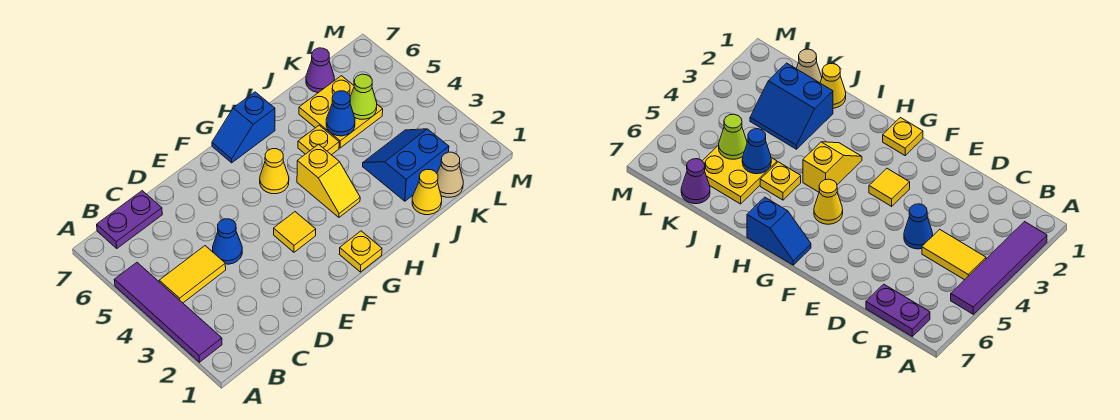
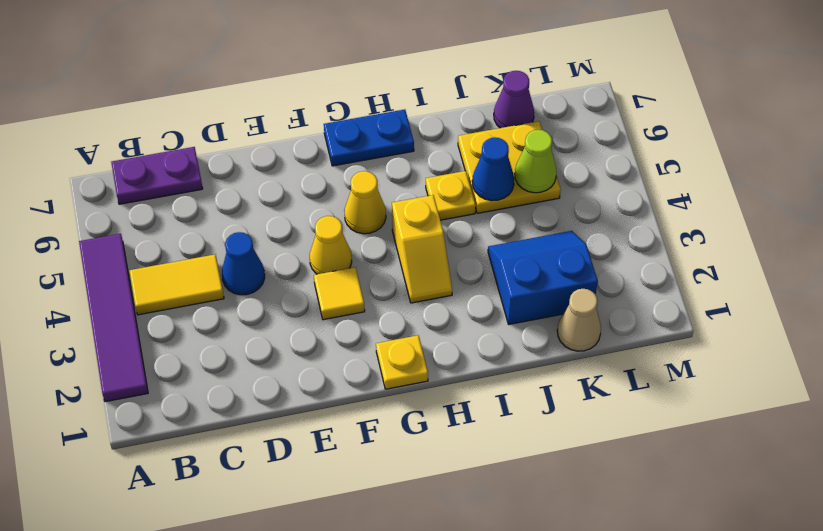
blue slope G7:H7 level 1 top H -> blue plate G7:H7 level 1
yellow cone J1 level 1 -> yellow cone F4 level 1

